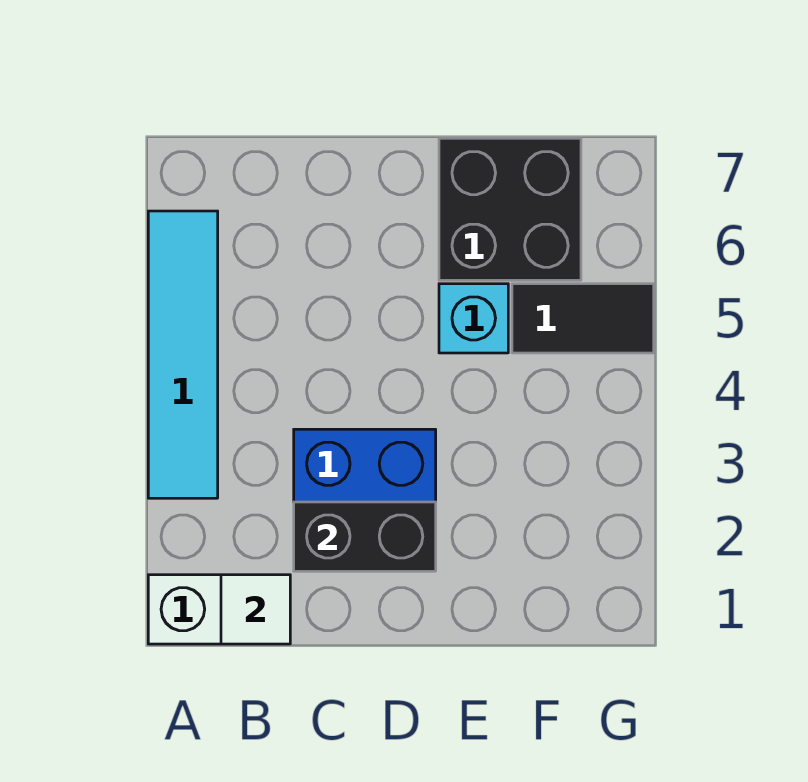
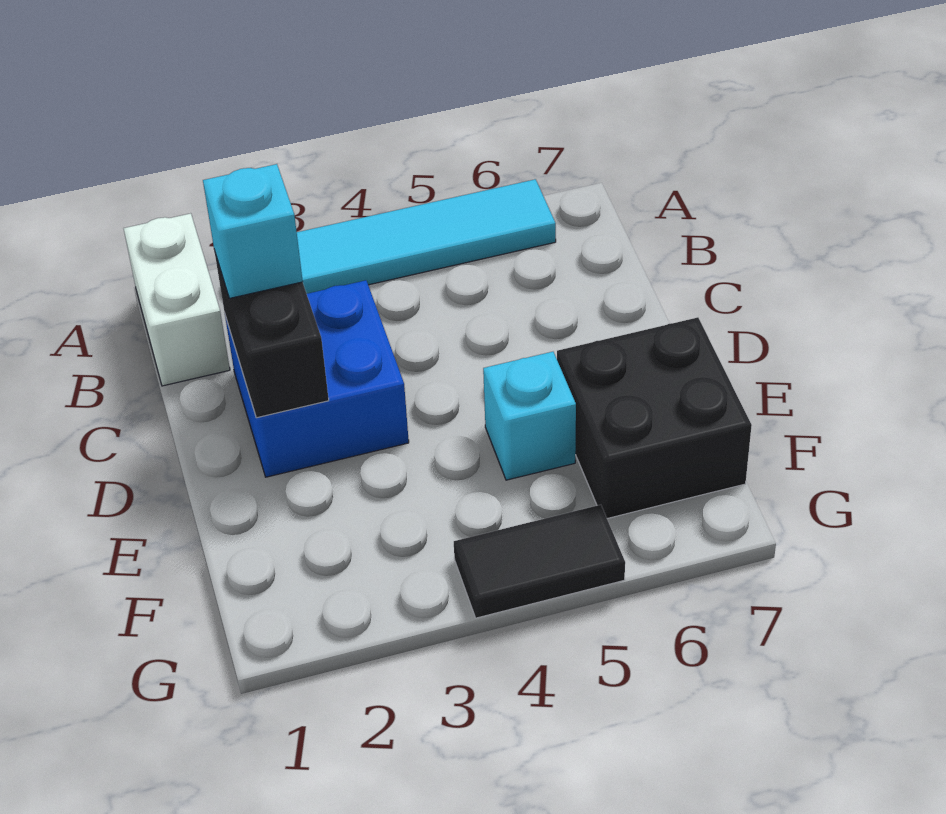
white tile B1 level 2 -> none
none -> cyan brick C2 level 3
black tile F5:G5 level 1 -> black tile G4:G5 level 1

